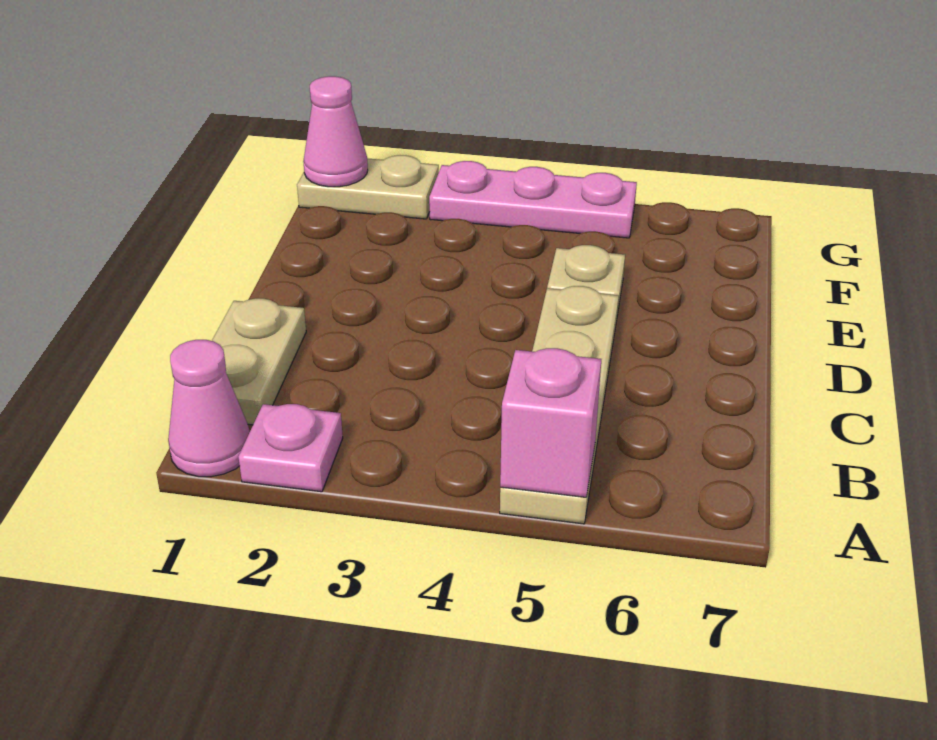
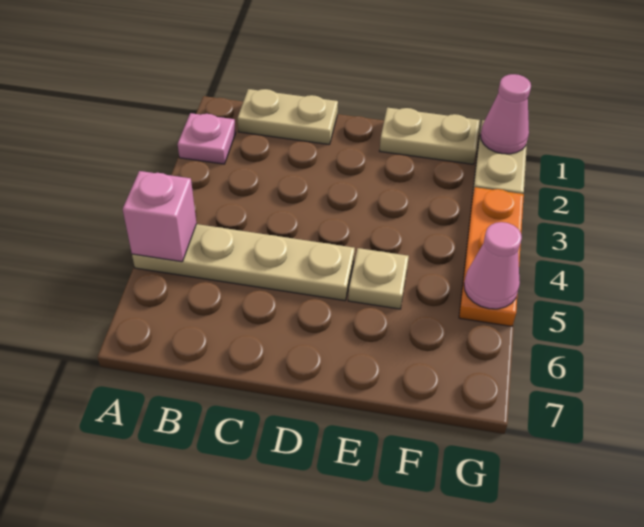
pink cone A1 level 1 -> pink cone G5 level 2
none -> tan plate E1:F1 level 1
pink plate G3:G5 level 1 -> orange plate G3:G5 level 1

